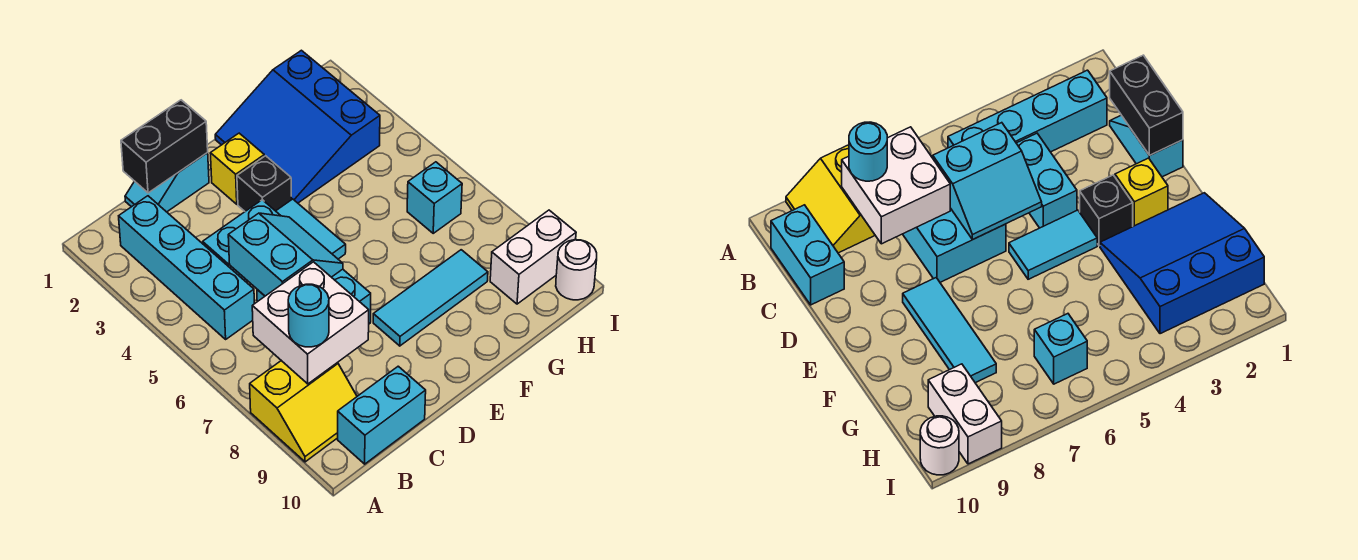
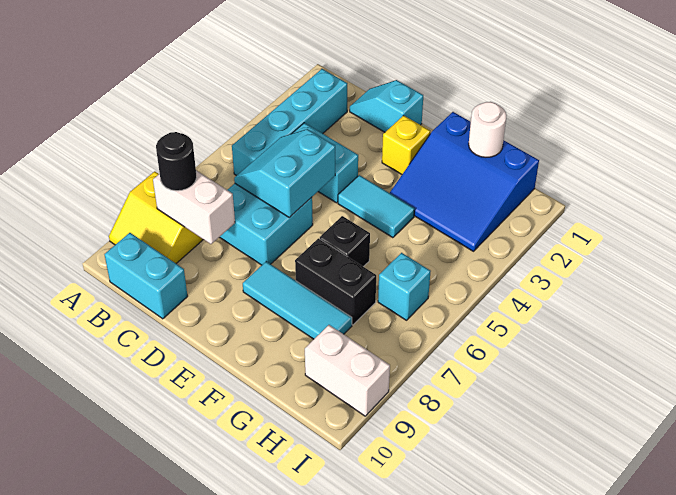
white brick B7:C8 level 2 -> white brick B8:C8 level 2
cyan round brick B8 level 3 -> black round brick B8 level 3
black brick C1:D1 level 2 -> black brick F7:G7 level 1
cyan slope C5:D6 level 2 top C -> cyan slope C5:D6 level 2 top D
black brick E3 level 1 -> black brick F6 level 1
cyan tile E4:E5 level 1 -> cyan tile E4:F4 level 1
blue slope F1:H3 level 1 top H -> blue slope F1:H3 level 1 top 1
white round brick I10 level 1 -> white round brick G1 level 2

